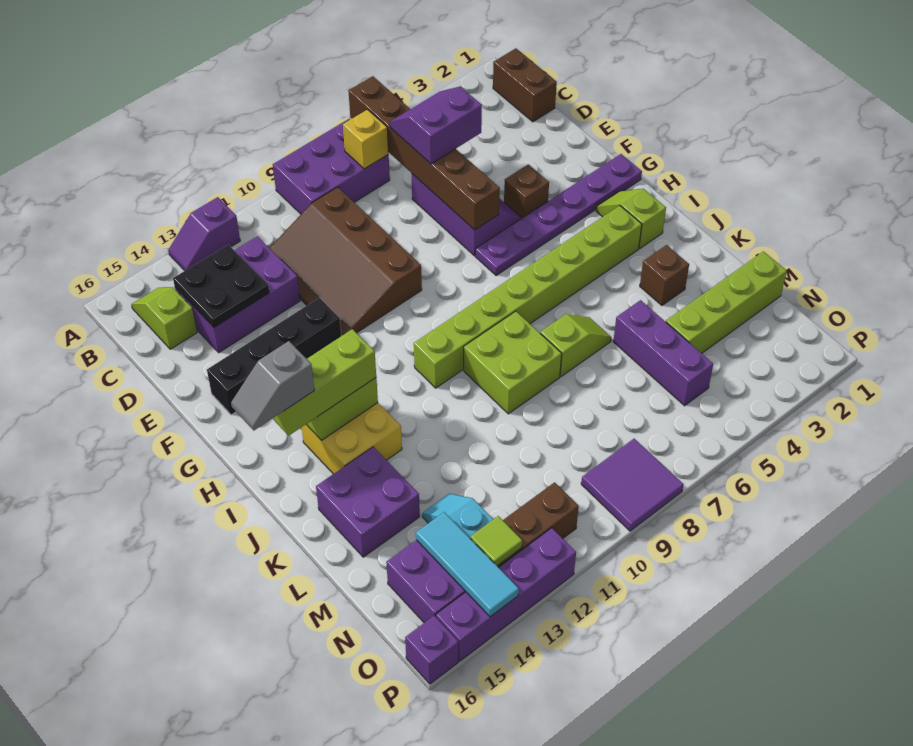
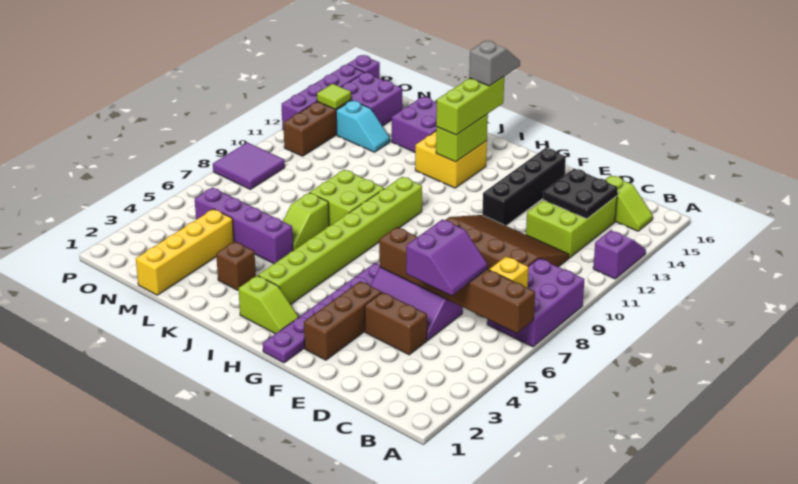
brown brick B1:C1 level 1 -> brown brick D4:E4 level 1
purple brick C12:D14 level 1 -> lime brick C12:D14 level 1
brown brick F4 level 1 -> brown brick F2:F4 level 1
purple brick L5:N5 level 1 -> purple brick K5:N5 level 1
lime brick M1:M4 level 1 -> yellow brick M1:M4 level 1
cyan tile N14:P14 level 2 -> none

